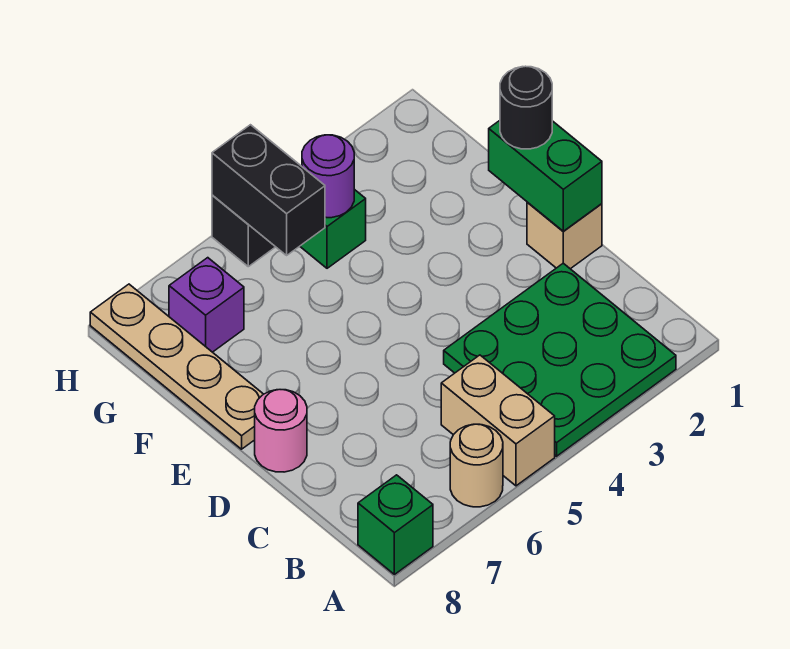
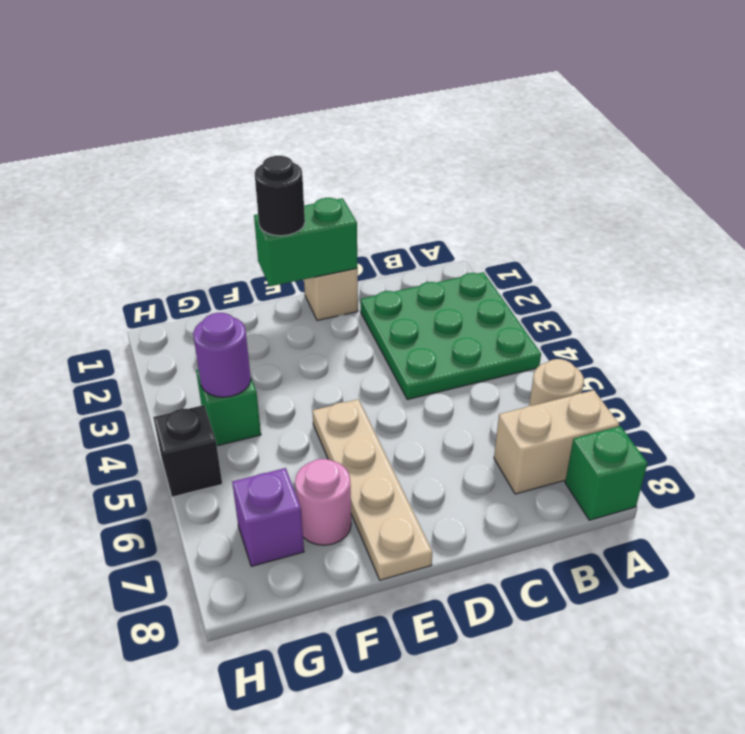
tan brick A5:B5 level 1 -> tan brick A7:B7 level 1
pink round brick D8 level 1 -> pink round brick F7 level 1
tan plate E8:H8 level 1 -> tan plate E5:E8 level 1
black brick G5:H5 level 2 -> none

